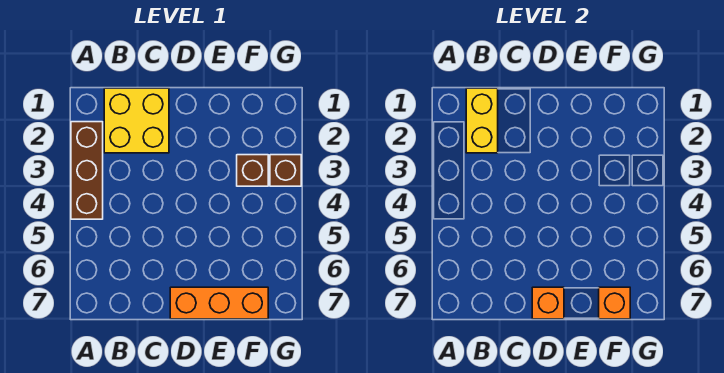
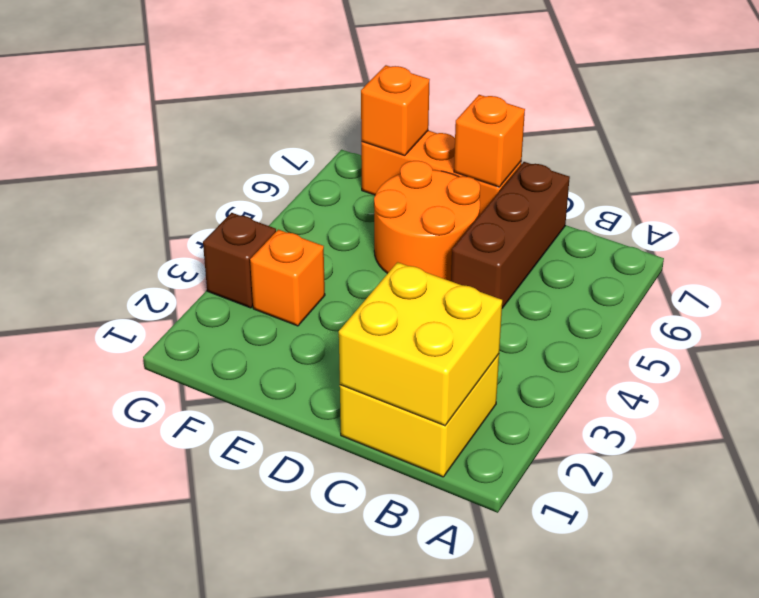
brown brick A2:A4 level 1 -> brown brick C5:C7 level 1
yellow brick B1:B2 level 2 -> yellow brick B1:C2 level 2
none -> orange round brick D5:E6 level 1
brown brick F3 level 1 -> orange brick F3 level 1

